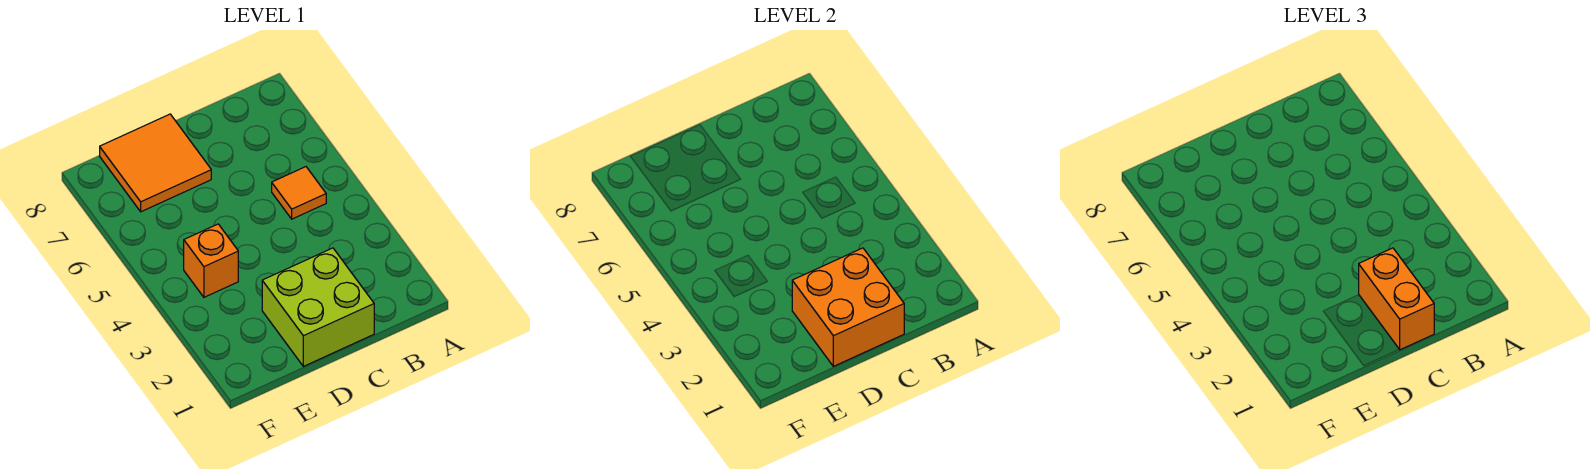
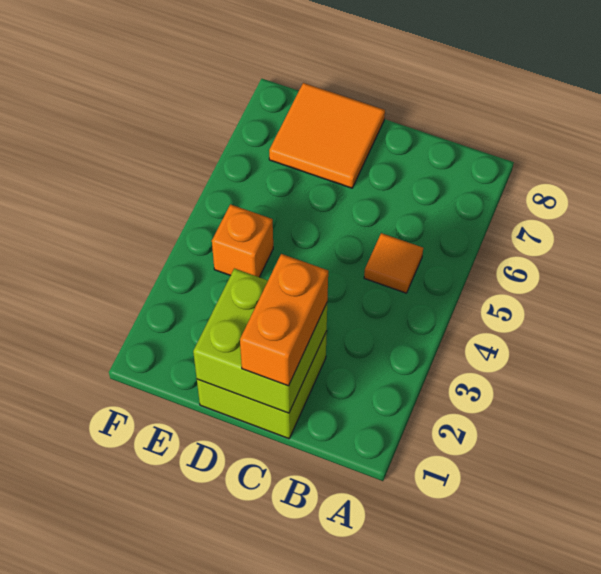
orange brick C1:D2 level 2 -> lime brick C1:D2 level 2

